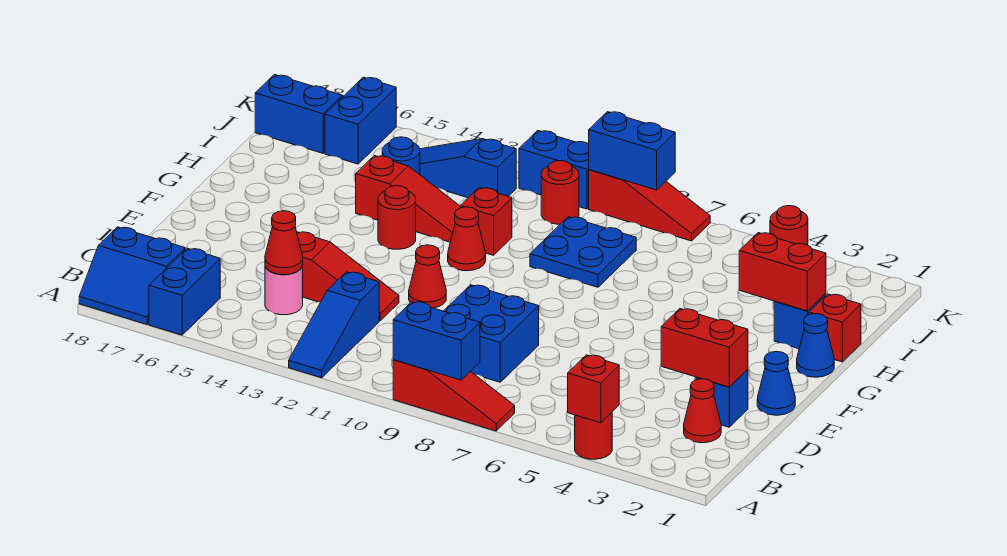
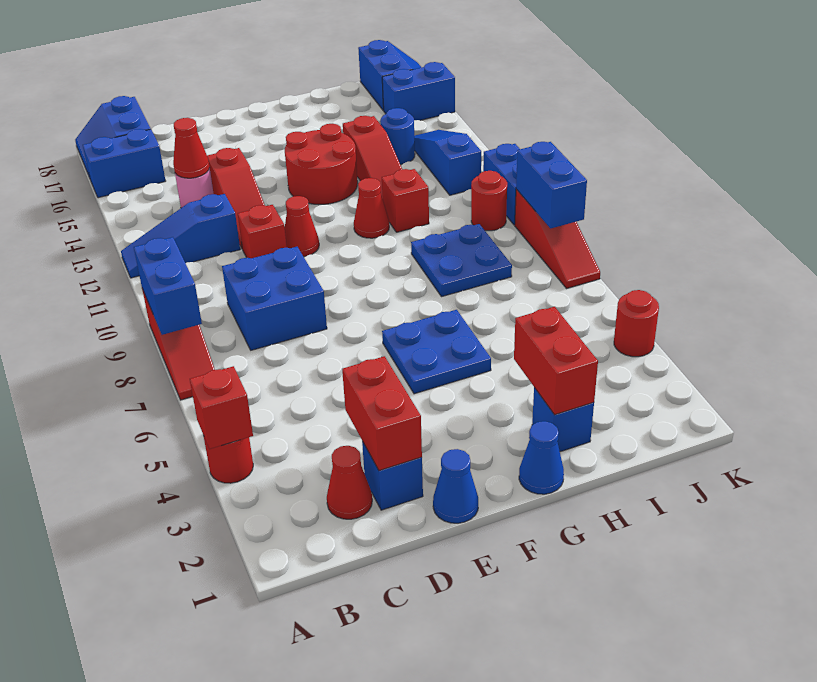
none -> blue plate F5:G6 level 1
red round brick G13 level 1 -> red round brick F13:G14 level 1
red brick H1 level 1 -> red brick D11 level 1

